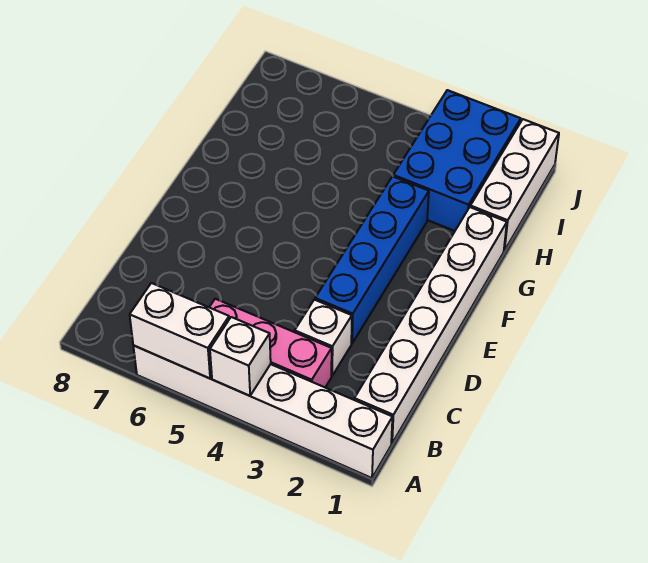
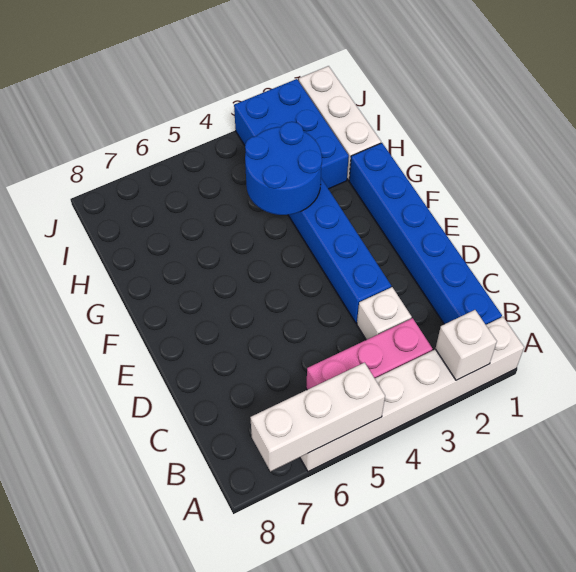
white brick A4 level 2 -> white brick A2 level 2
white brick A5:A6 level 2 -> white brick A5:A7 level 2
white brick B1:G1 level 1 -> blue brick B1:G1 level 1
none -> blue round brick G3:H4 level 2

